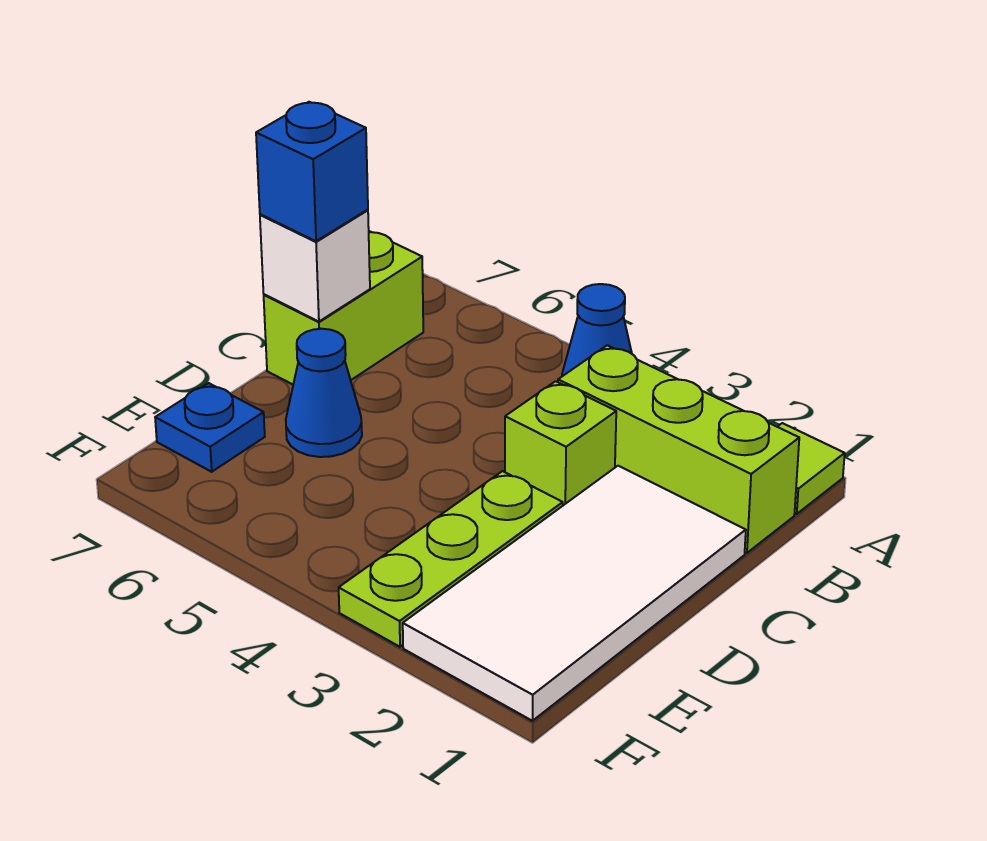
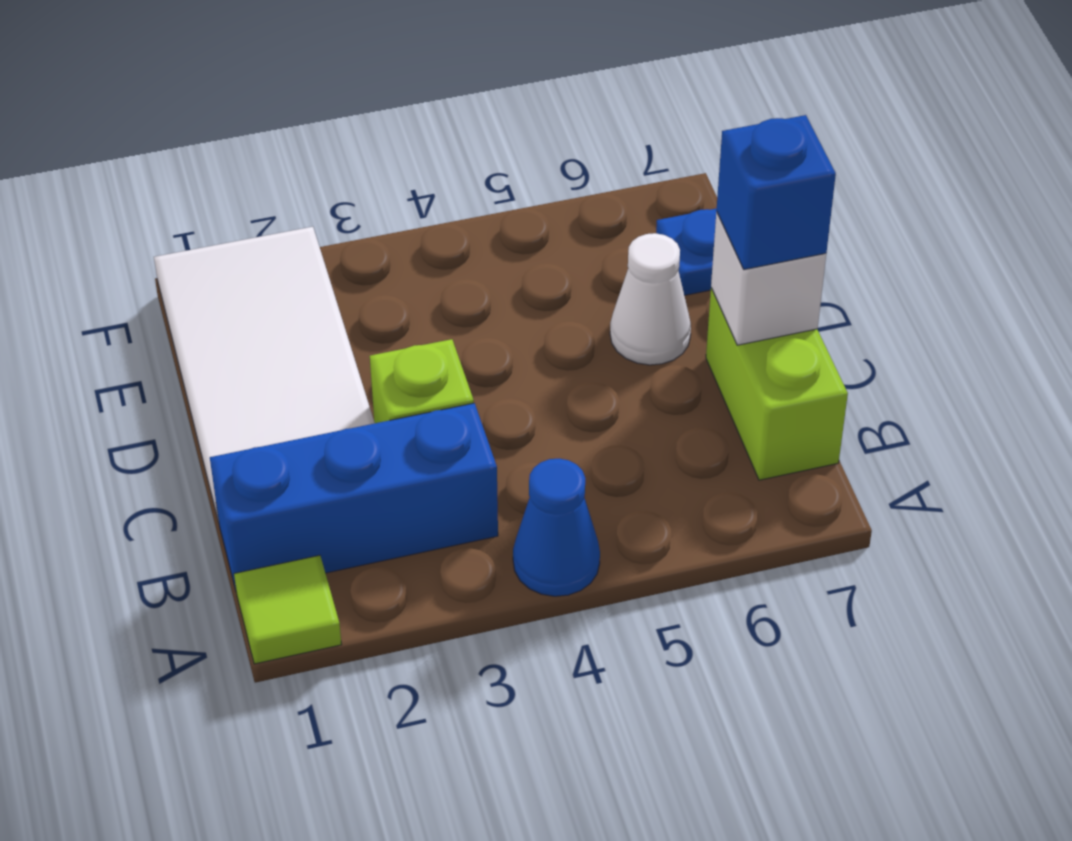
lime brick B1:B3 level 1 -> blue brick B1:B3 level 1
lime plate D3:F3 level 1 -> none
blue cone D6 level 1 -> white cone D6 level 1

